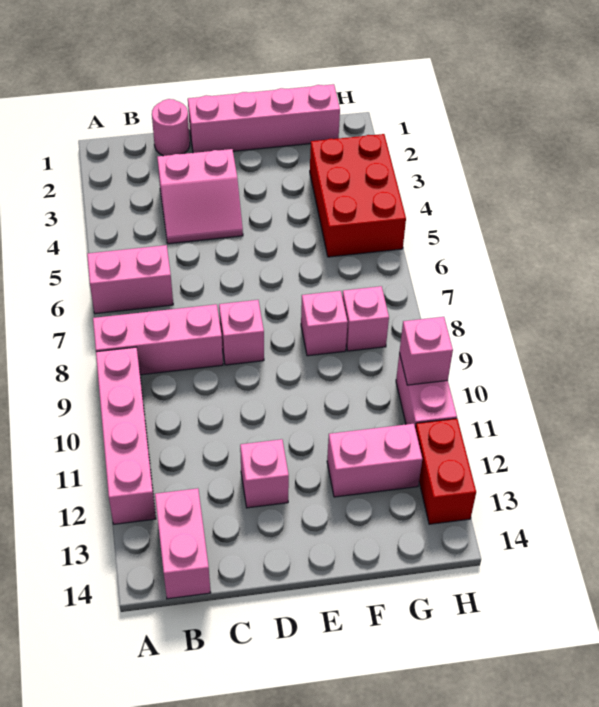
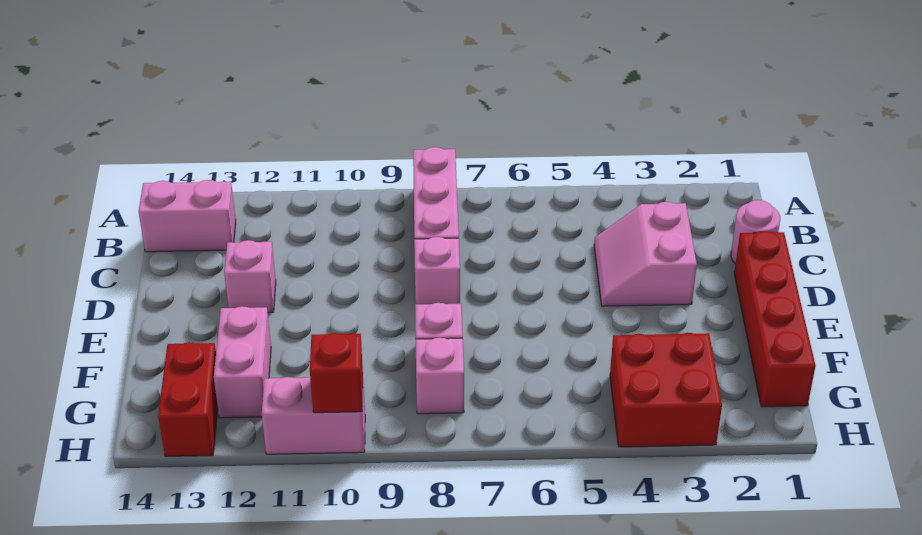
pink brick A6:B6 level 1 -> none
pink brick A9:A12 level 1 -> none
pink brick D1:G1 level 1 -> red brick D1:G1 level 1
red brick G3:H5 level 1 -> red brick G3:H4 level 1
pink brick H10 level 2 -> red brick H10 level 2
red brick H12:H13 level 1 -> red brick G13:H13 level 1

